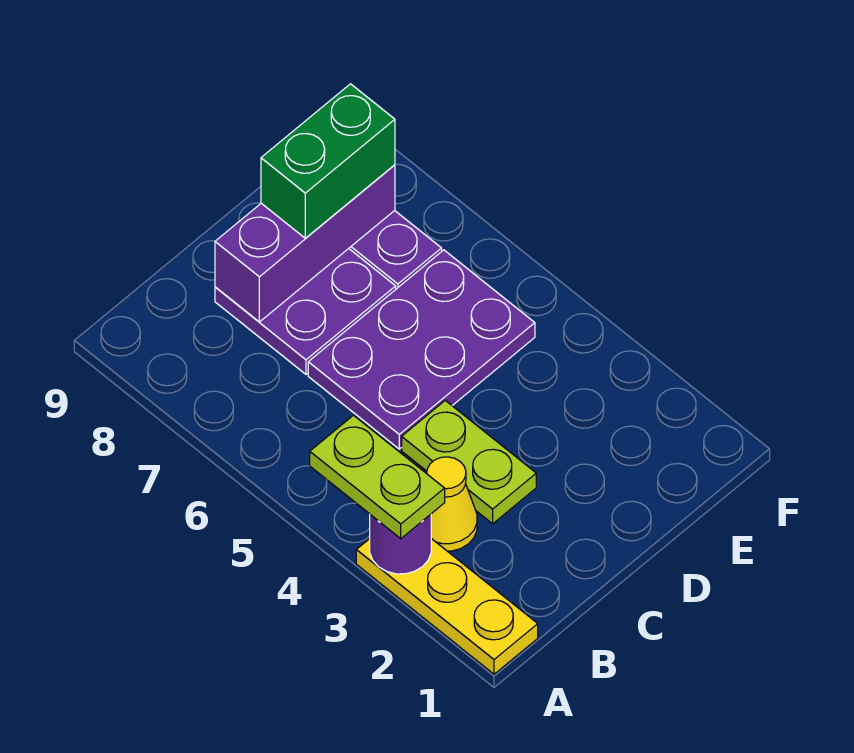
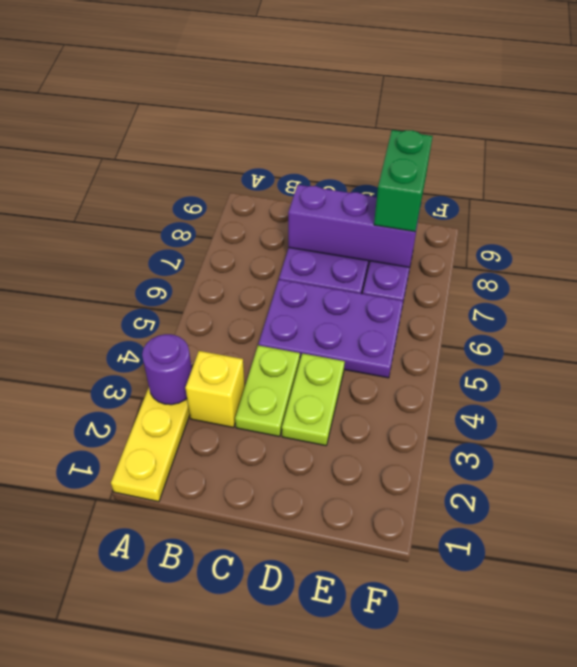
lime plate A3:A4 level 3 -> lime plate D3:D4 level 1
yellow cone B3 level 1 -> yellow brick B3 level 1
green brick D8:E8 level 3 -> green brick E8:E9 level 3

